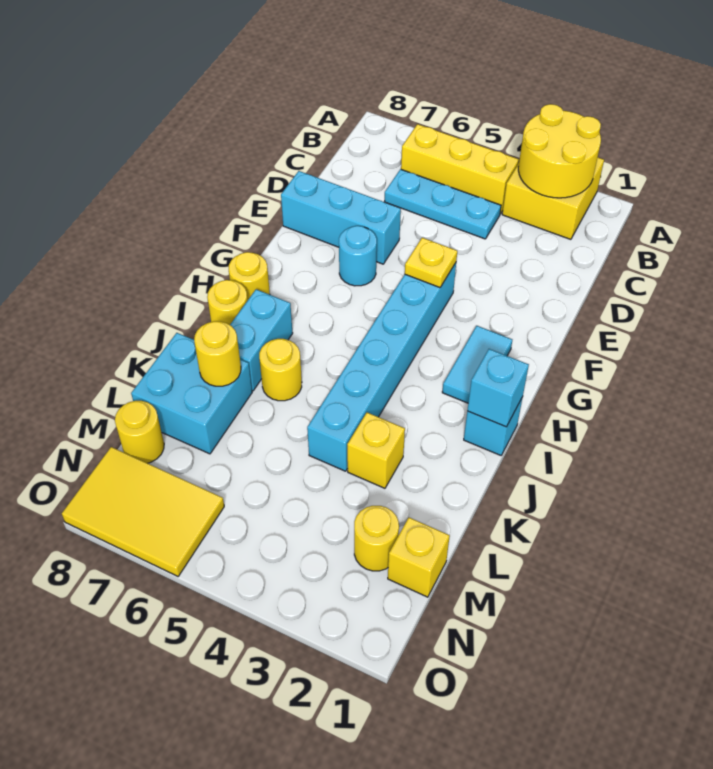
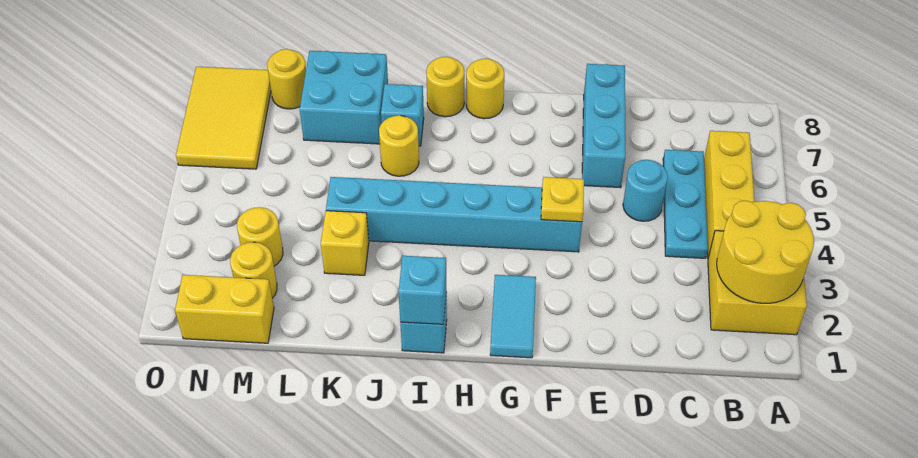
cyan round brick F6 level 1 -> cyan round brick D5 level 1
cyan tile G2:H2 level 1 -> cyan tile G1:G2 level 1
cyan brick I7:J7 level 1 -> cyan brick J7 level 1
yellow round brick K7 level 2 -> yellow round brick M3 level 1
yellow brick M1 level 1 -> yellow brick M1:N1 level 1

